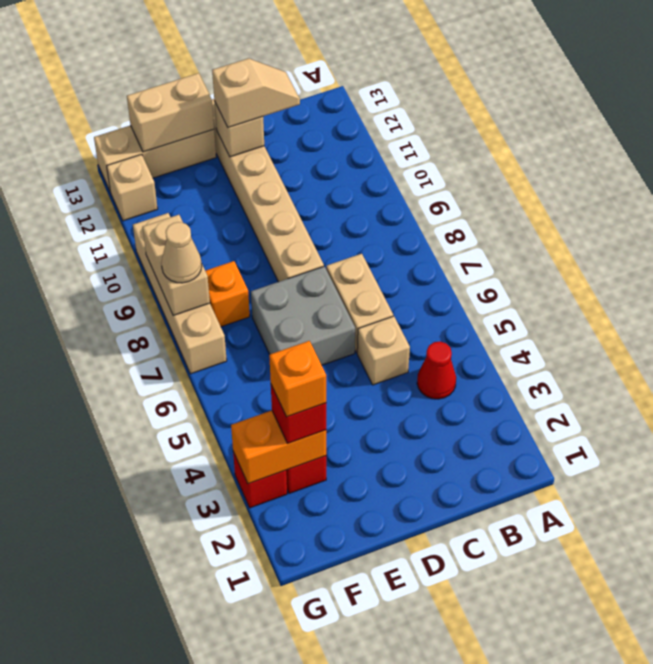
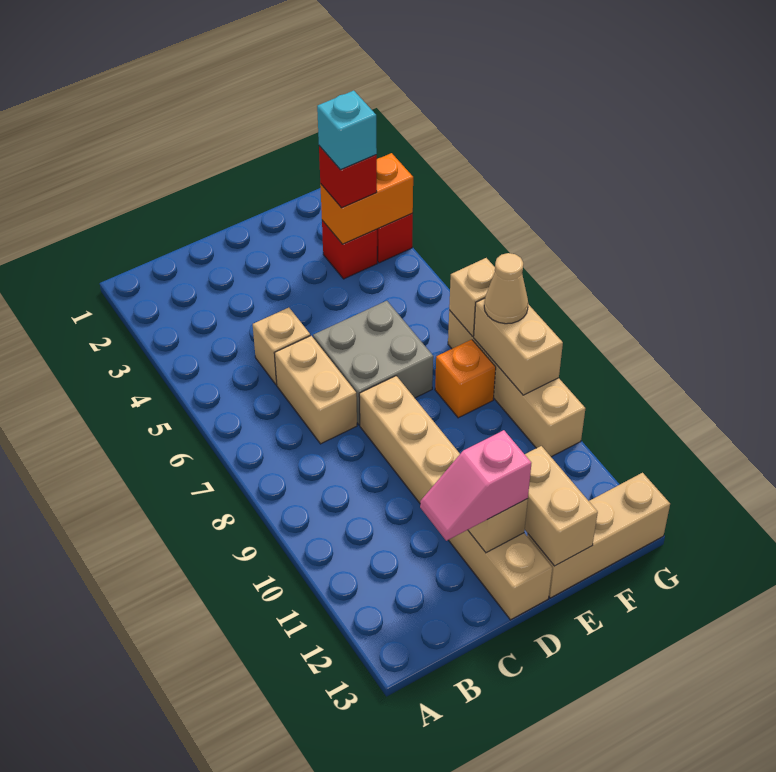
red cone B4 level 1 -> none
tan slope C12:D12 level 3 top D -> pink slope C12:D12 level 3 top D
tan brick E13:F13 level 2 -> tan brick E12:E13 level 2
orange brick F3 level 4 -> cyan brick F3 level 4
tan brick G12 level 1 -> tan brick G7 level 2

